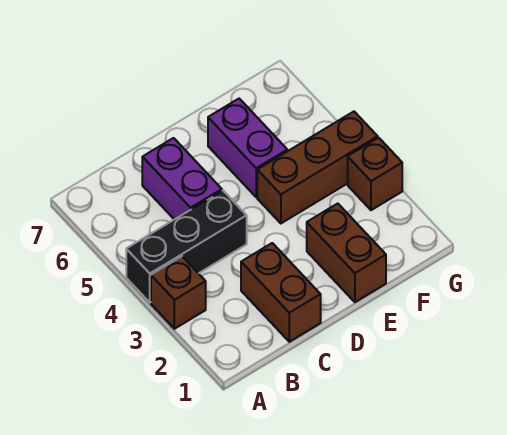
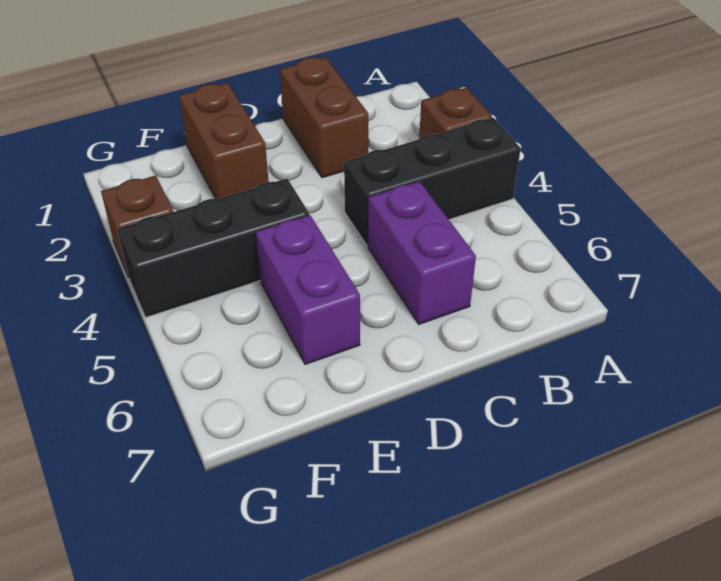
brown brick E4:G4 level 1 -> black brick E4:G4 level 1

